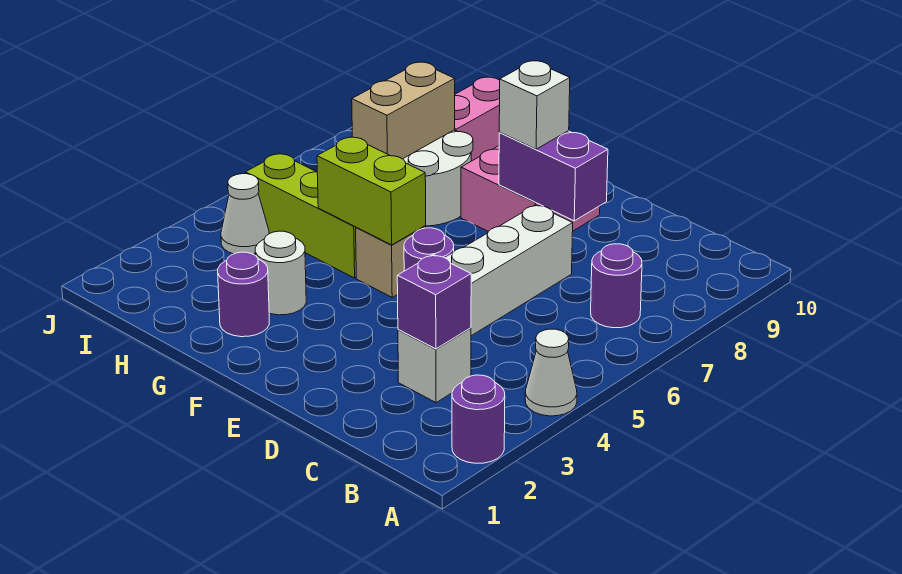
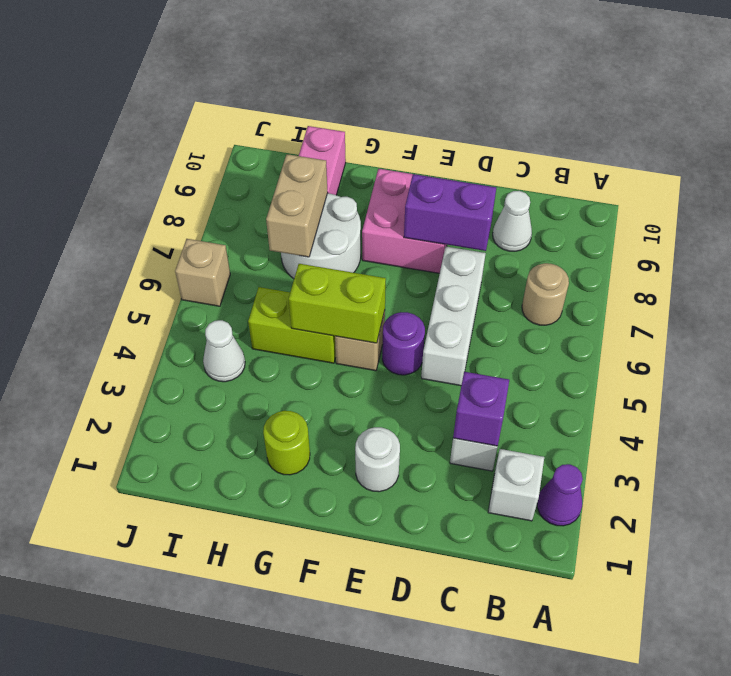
purple round brick A2 level 1 -> purple cone A2 level 1
white cone A4 level 1 -> white cone C9 level 1
purple round brick B7 level 1 -> tan round brick B7 level 1
white brick E8 level 3 -> white brick B2 level 1
purple round brick G2 level 1 -> lime round brick G2 level 1
white round brick G3 level 1 -> white round brick E2 level 1
lime brick G5:I5 level 1 -> lime brick G5:H5 level 1
none -> tan brick J6 level 1

